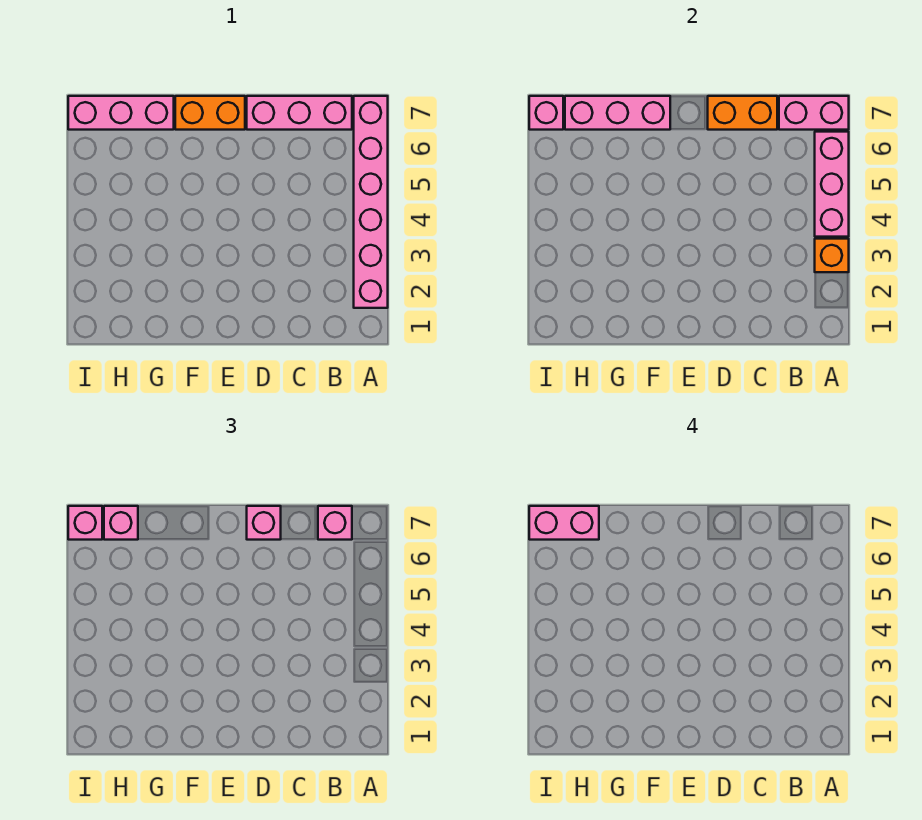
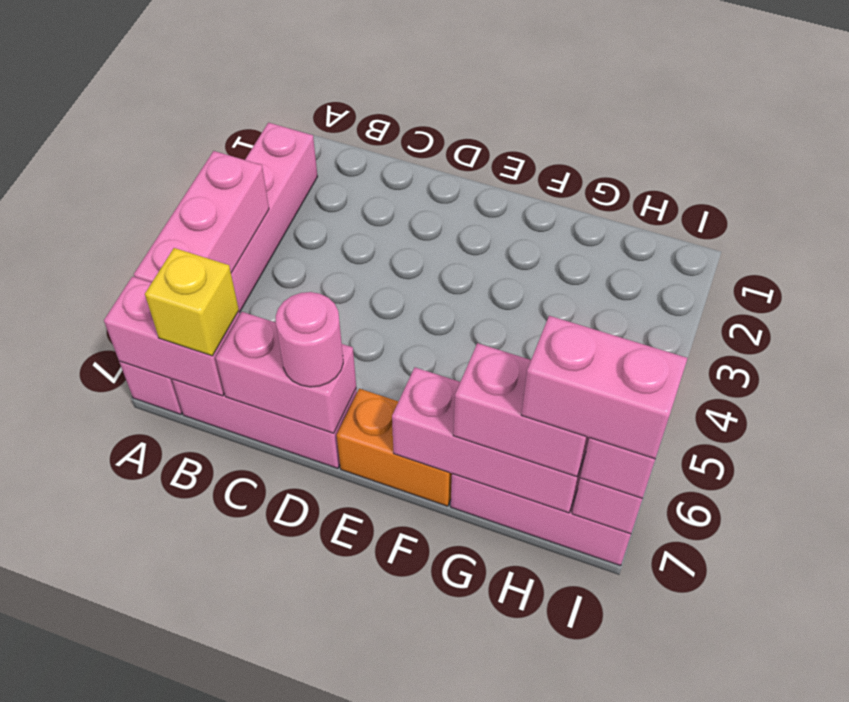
orange brick A3 level 2 -> none
pink brick B7 level 3 -> yellow brick B7 level 3
orange brick C7:D7 level 2 -> pink brick C7:D7 level 2
pink brick D7 level 3 -> pink round brick D7 level 3
pink brick H7 level 3 -> pink brick G7:H7 level 3

